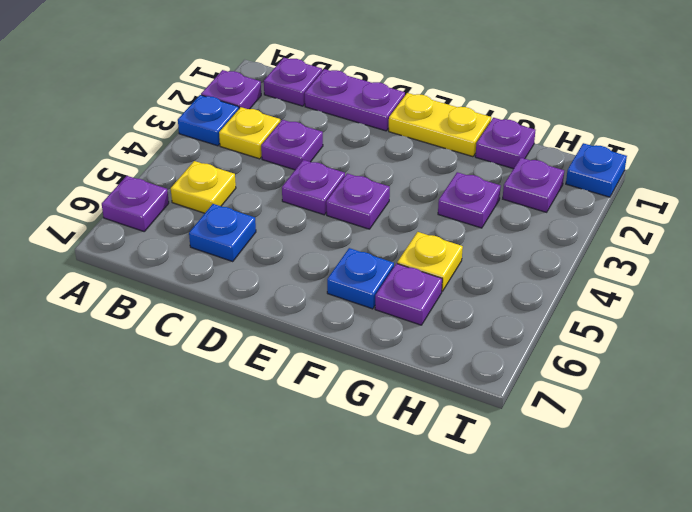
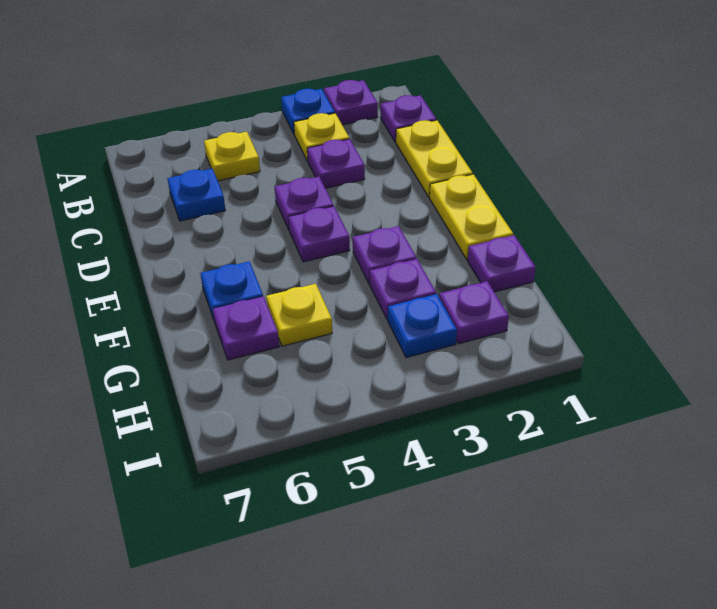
purple plate A6 level 1 -> purple plate F3 level 1
purple plate C1:D1 level 1 -> yellow plate C1:D1 level 1
blue plate I1 level 1 -> blue plate H3 level 1

